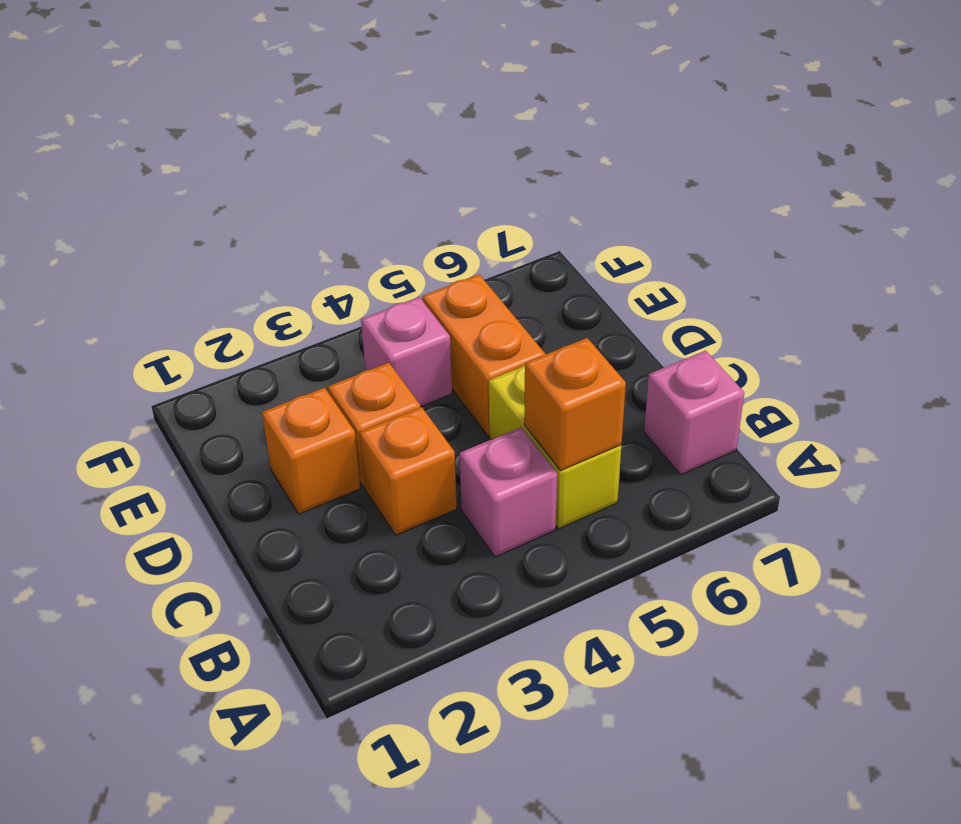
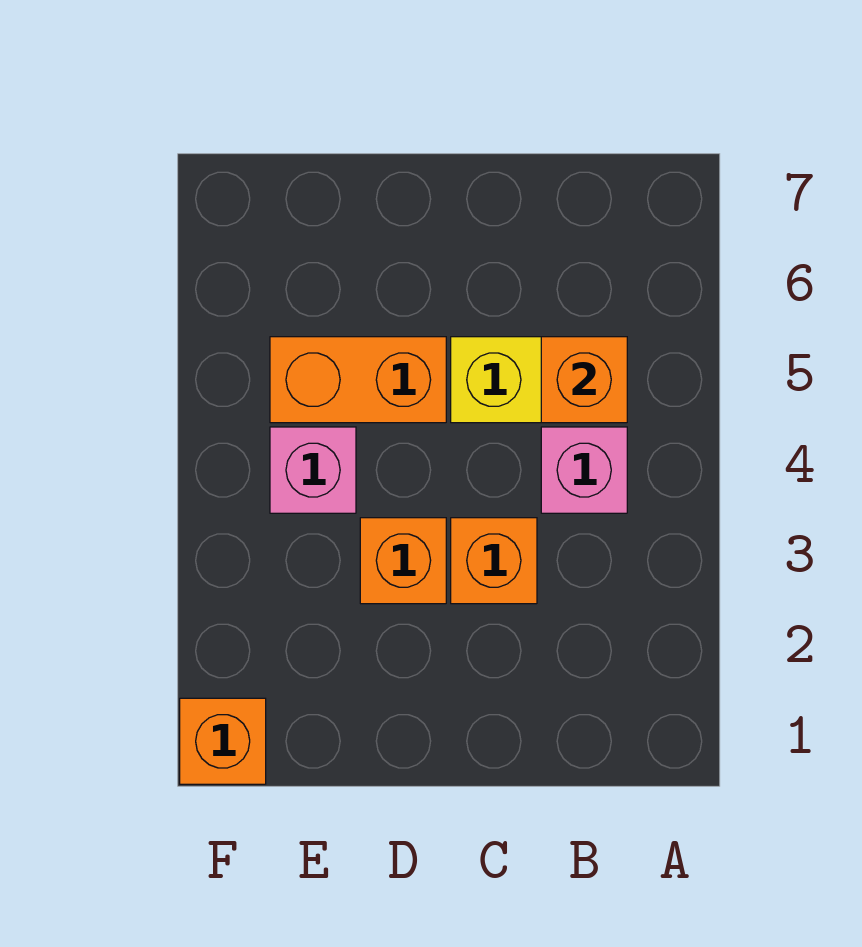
pink brick B7 level 1 -> none
orange brick D2 level 1 -> orange brick F1 level 1

